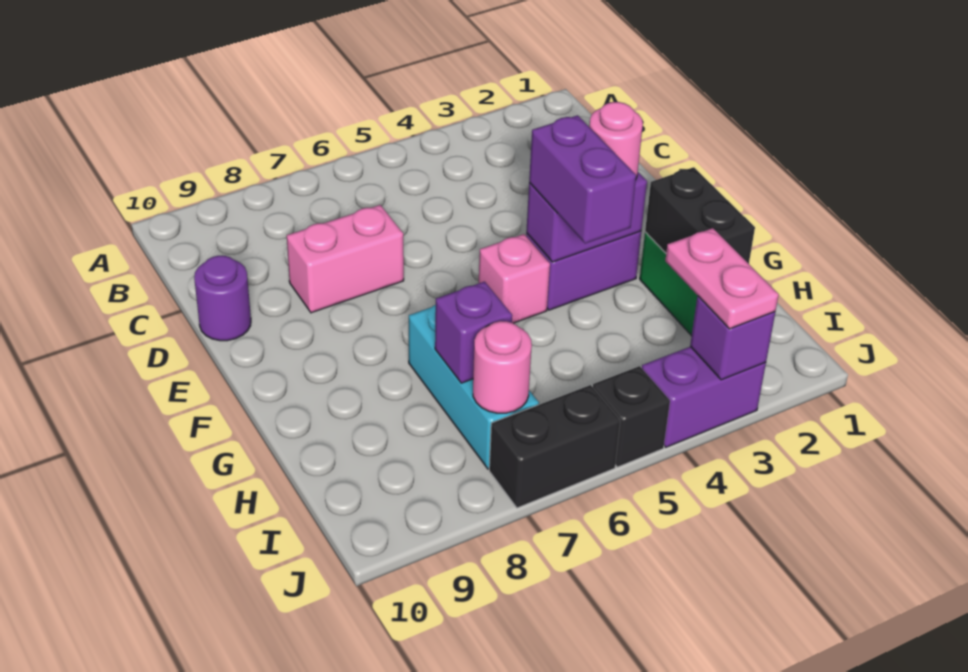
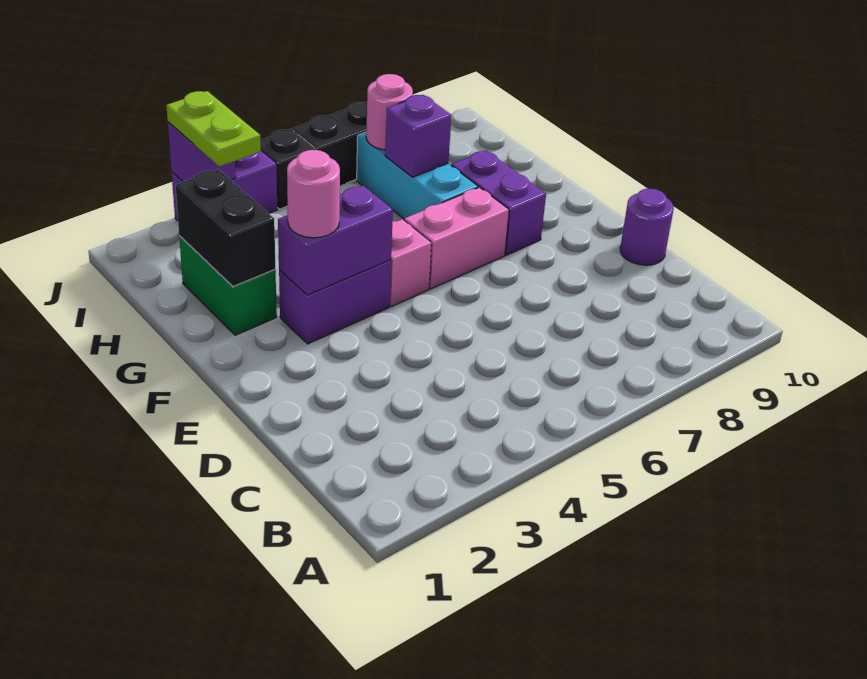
pink brick D7:D8 level 1 -> pink brick F6:F7 level 1
purple brick F4:G4 level 3 -> purple brick F8:G8 level 1
pink plate I3:J3 level 3 -> lime plate I3:J3 level 3

